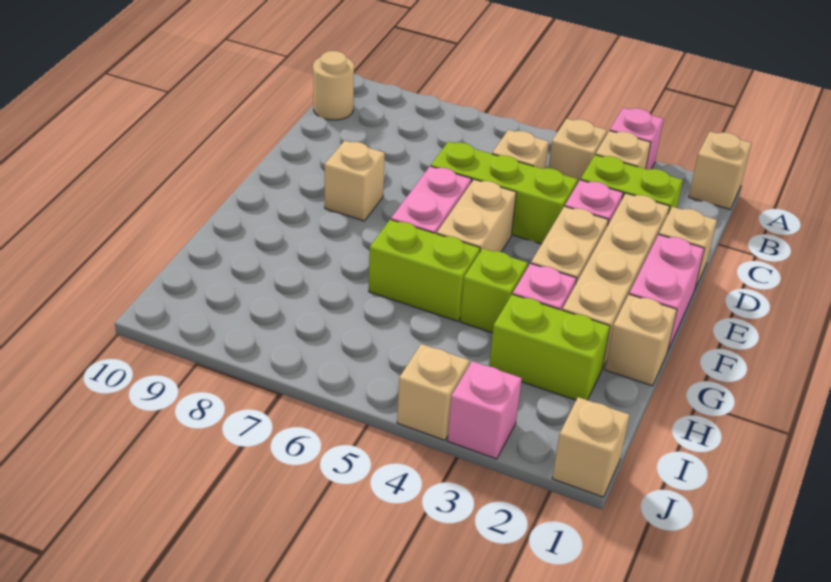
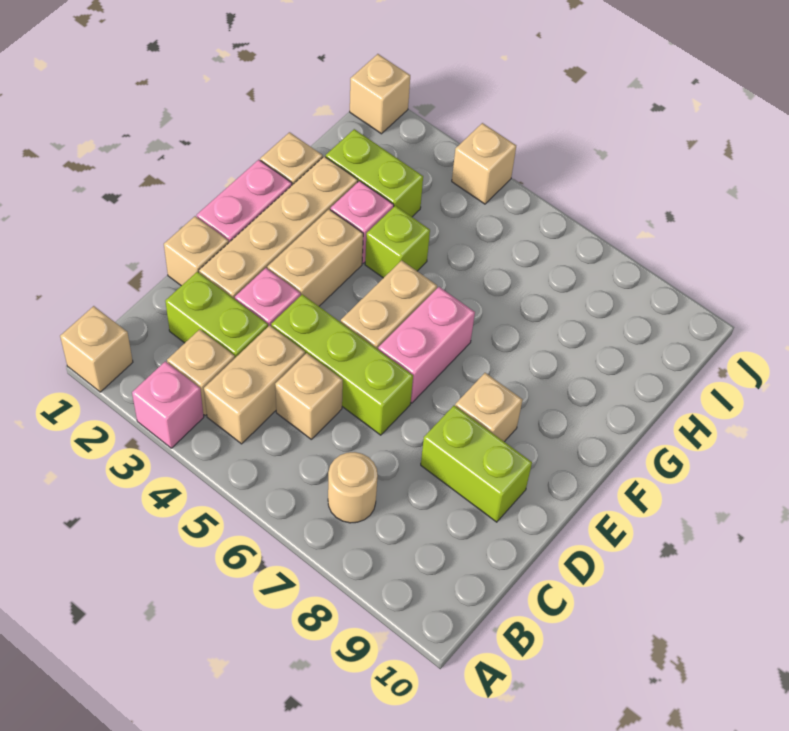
tan brick B4 level 1 -> tan brick B4:C4 level 1
tan round brick B10 level 1 -> tan round brick B7 level 1
lime brick G5:G6 level 1 -> lime brick D8:D9 level 1
pink brick J3 level 1 -> none

